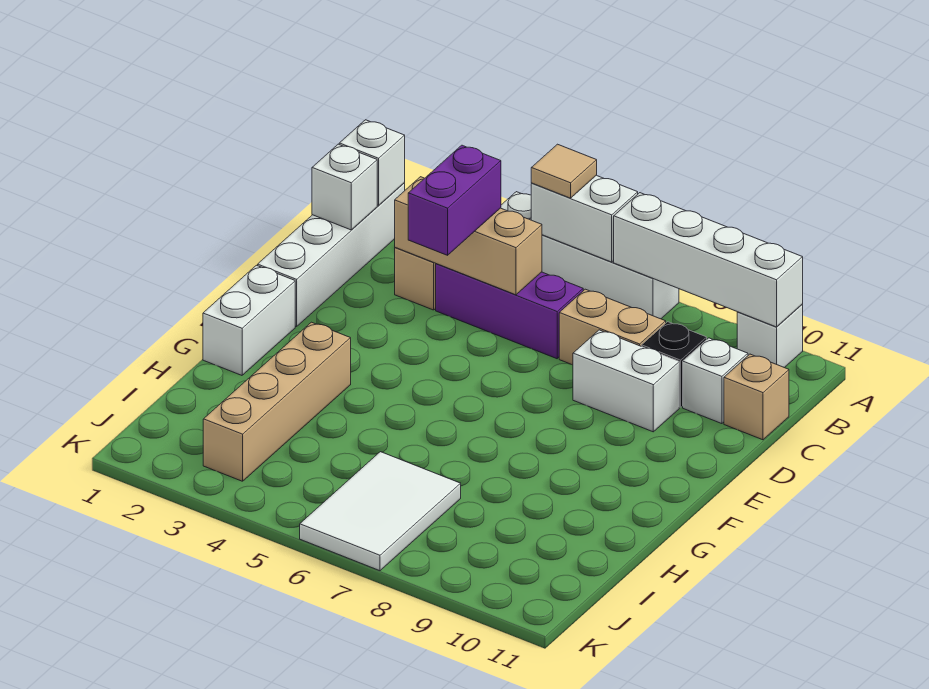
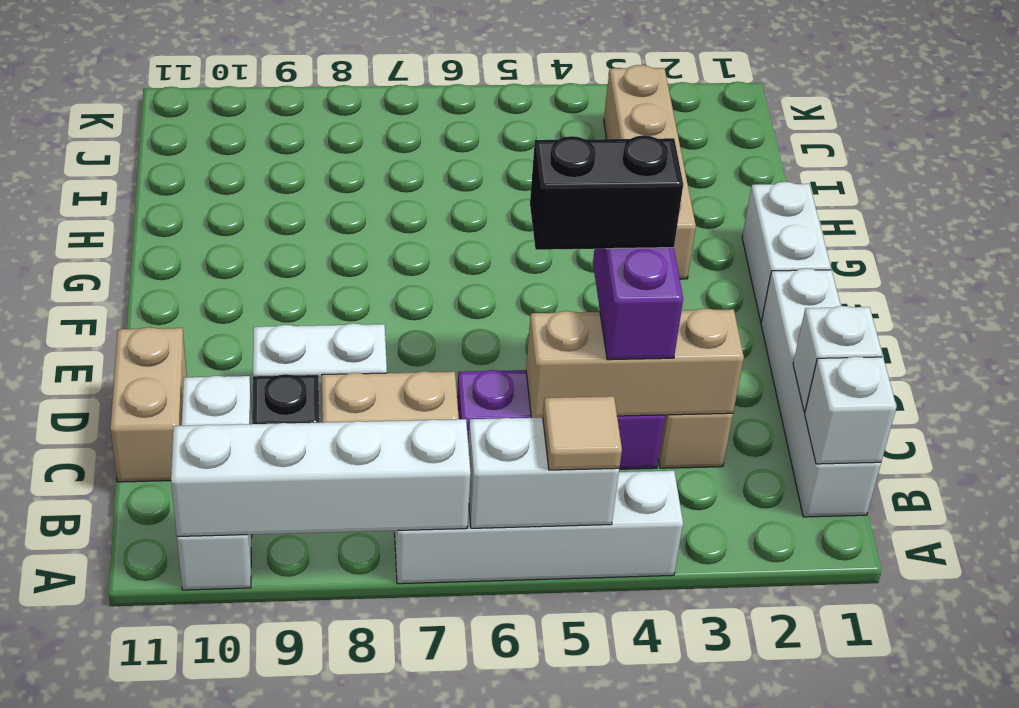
tan brick C11 level 1 -> tan brick C11:D11 level 1
none -> black brick D4:D5 level 4
white tile I6:K7 level 1 -> none

